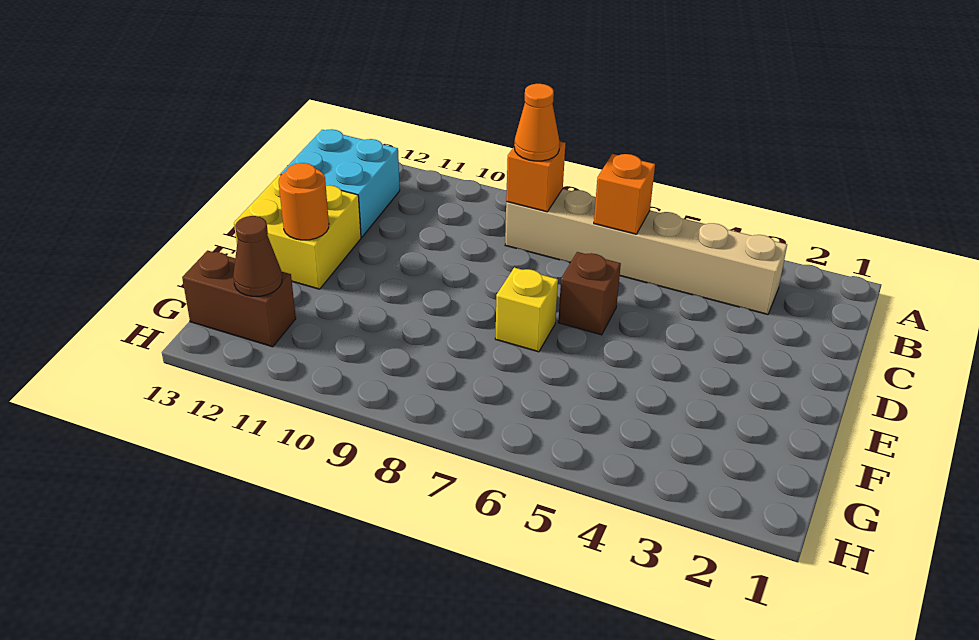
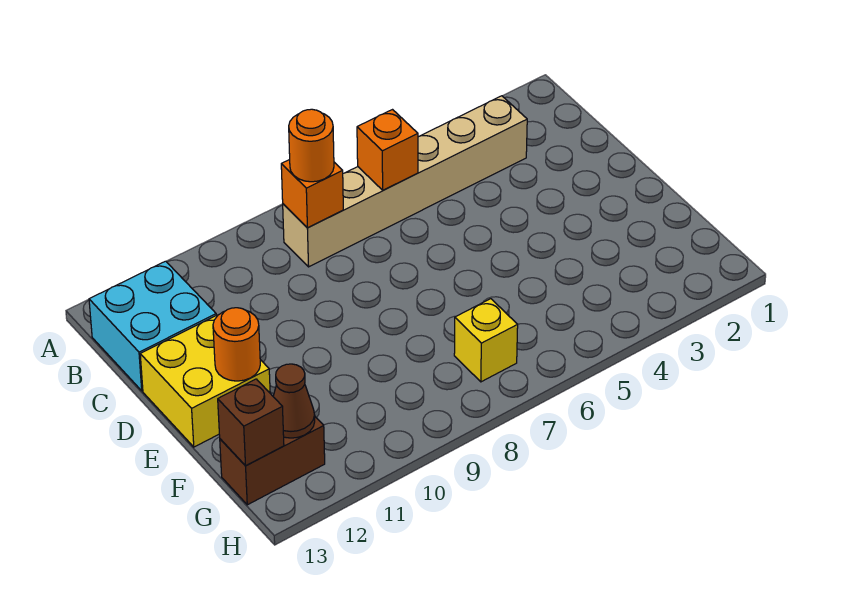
orange cone B8 level 3 -> orange round brick B8 level 3
brown brick D6 level 1 -> brown brick G13 level 2
yellow brick E7 level 1 -> yellow brick G7 level 1

